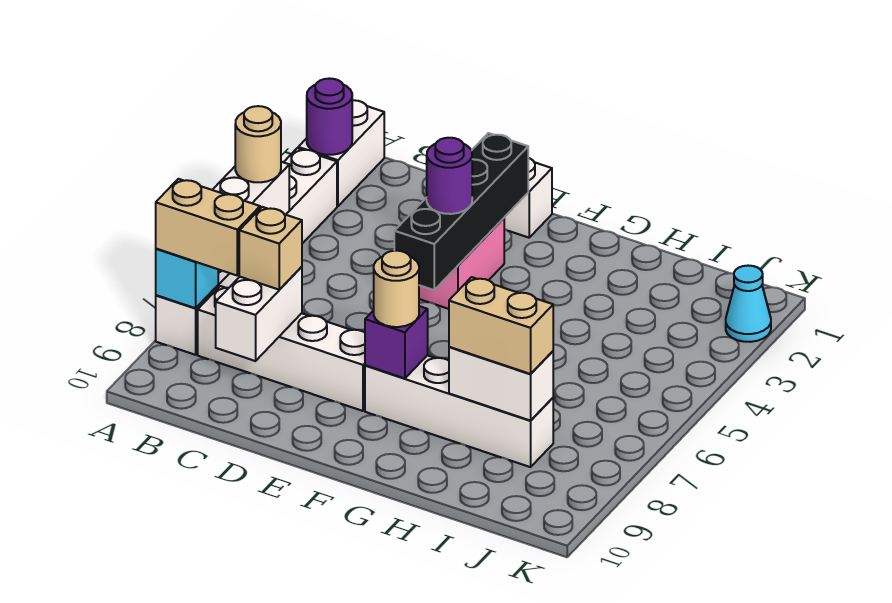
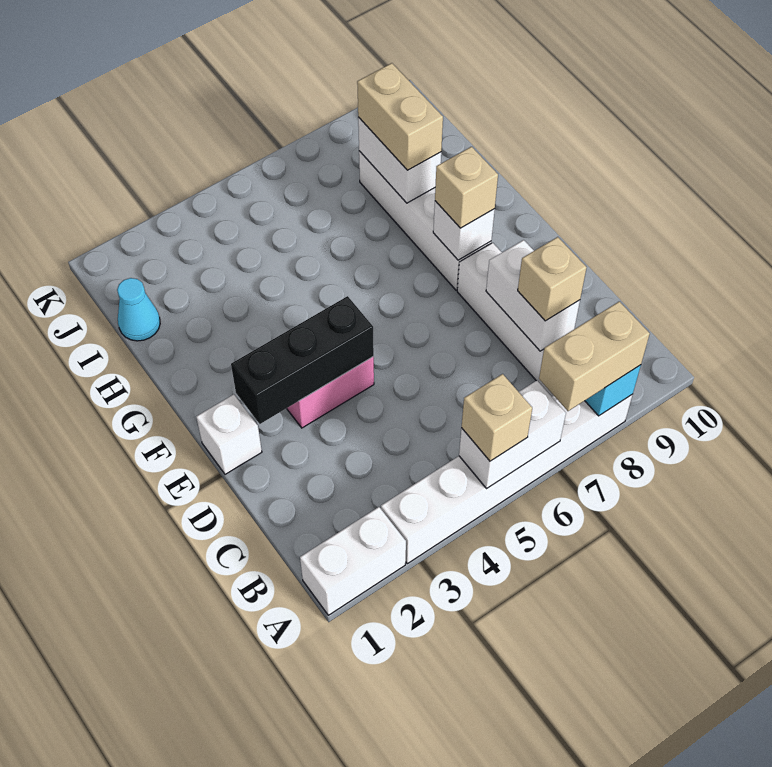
purple round brick A2 level 2 -> none
tan round brick A5 level 3 -> tan brick A5 level 3
tan brick A8:B8 level 3 -> tan brick A7:A8 level 3
white brick C8:C9 level 2 -> white brick C8:D8 level 2
black brick E2:E5 level 2 -> black brick E2:E4 level 2
purple round brick E4 level 3 -> none
purple brick F8 level 2 -> white brick F8 level 2
tan round brick F8 level 3 -> tan brick F8 level 3
cyan cone K2 level 1 -> cyan cone I1 level 1

